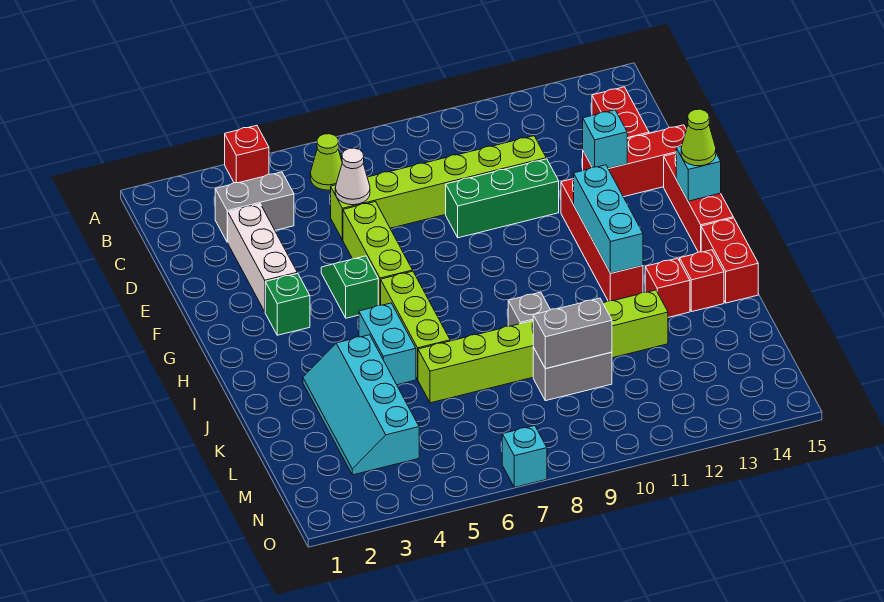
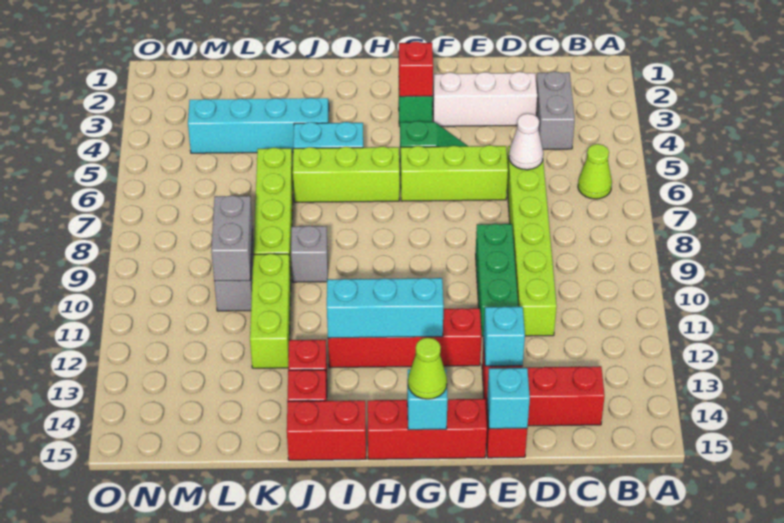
red brick A4 level 1 -> red brick G3 level 2
cyan brick O7 level 1 -> cyan brick E15 level 2

